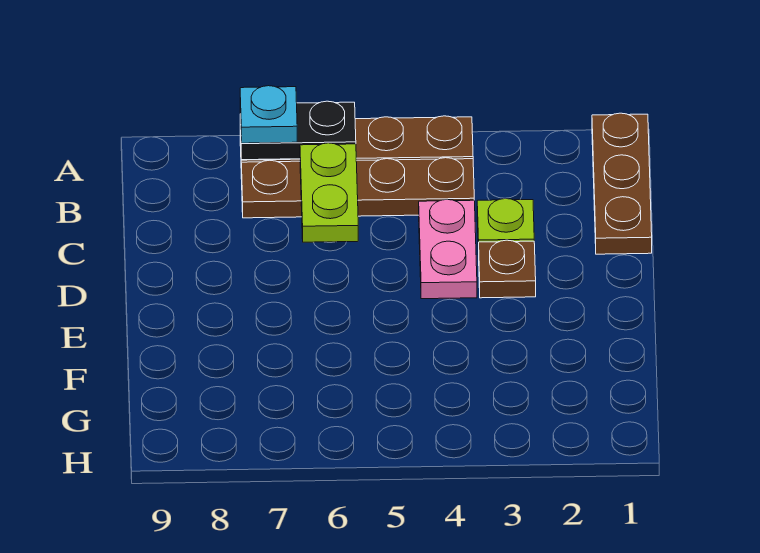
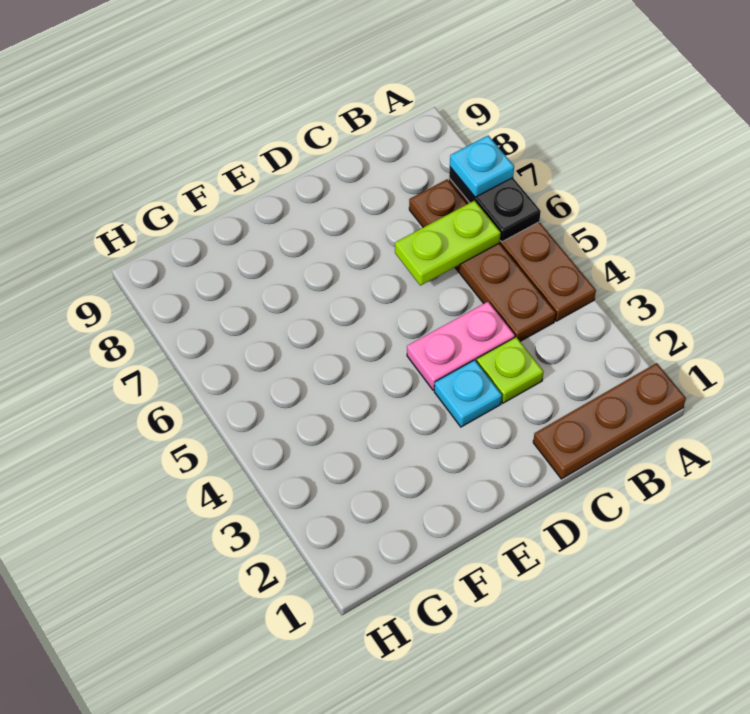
brown plate D3 level 1 -> cyan plate D3 level 1

